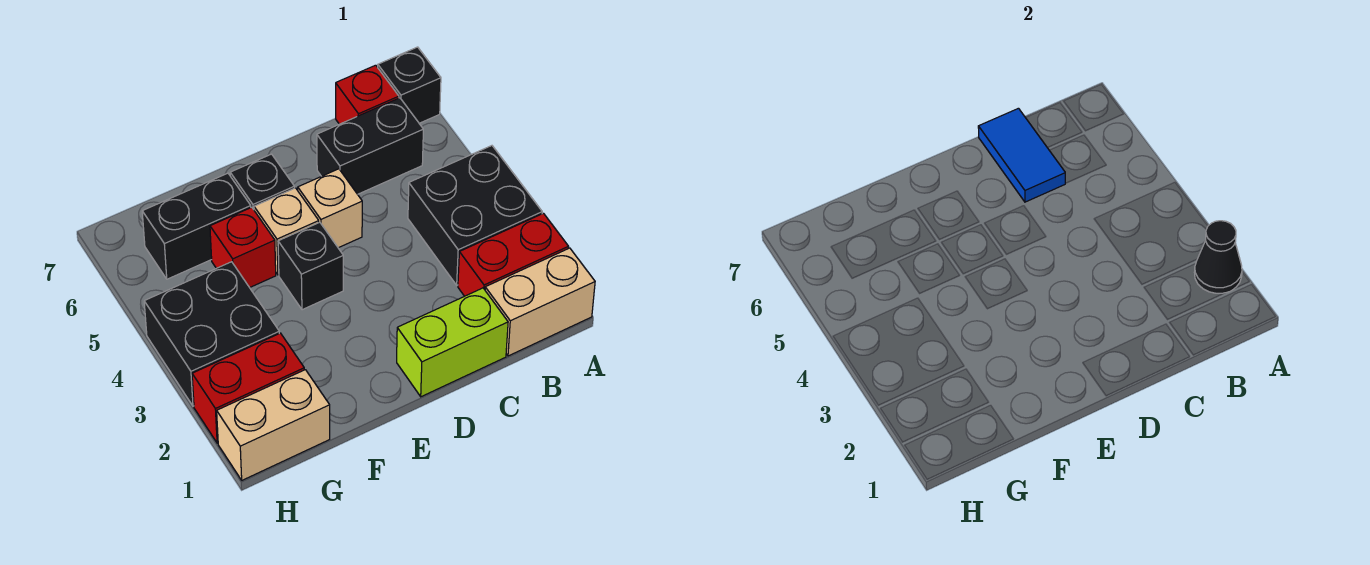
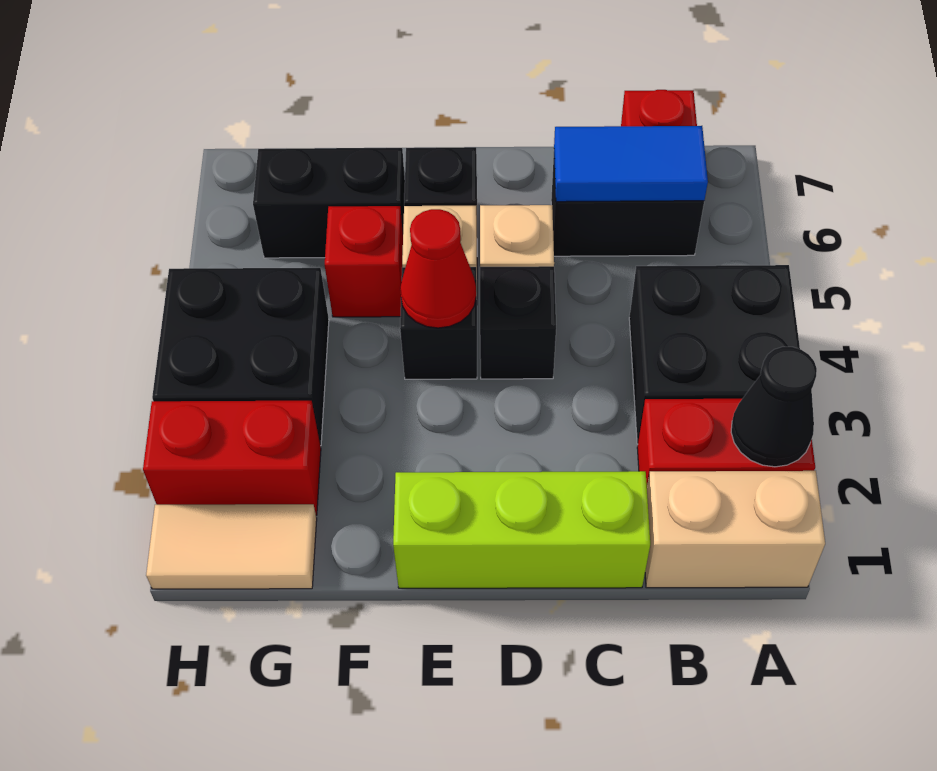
black brick A7 level 1 -> black brick D4 level 1
lime brick C1:D1 level 1 -> lime brick C1:E1 level 1
blue tile C6:C7 level 2 -> blue tile B6:C6 level 2
none -> red cone E4 level 2
tan brick G1:H1 level 1 -> tan tile G1:H1 level 1

